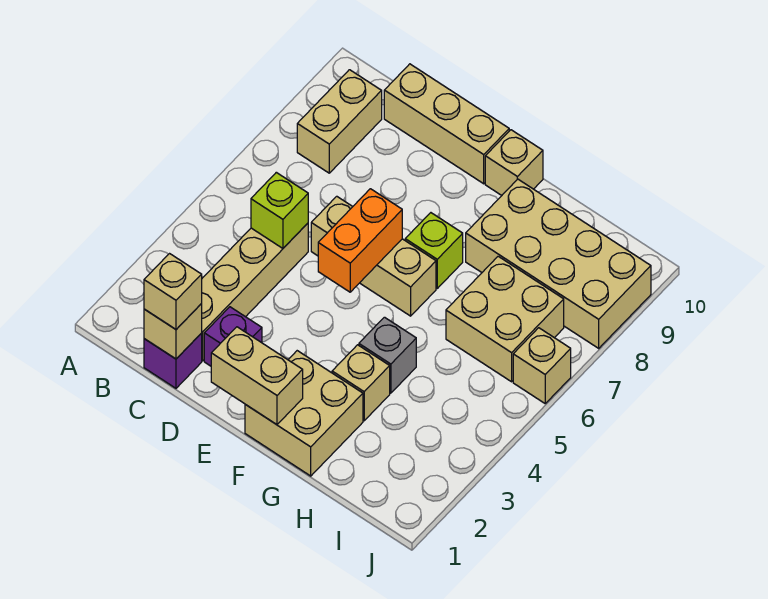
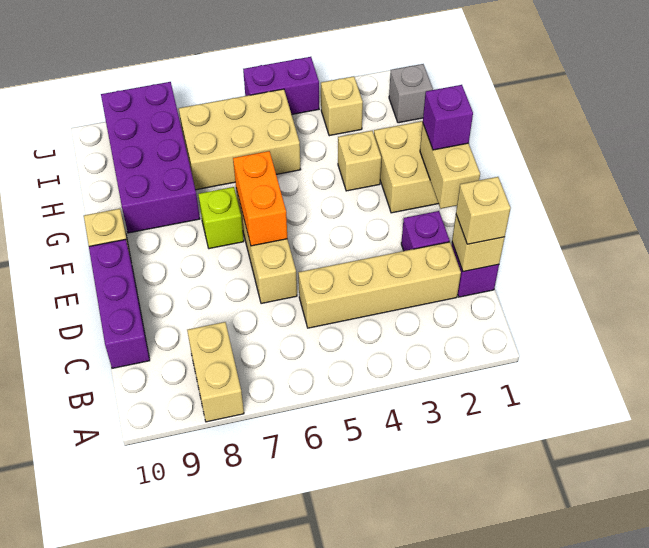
tan brick B8:B9 level 1 -> tan brick A8:B8 level 1
lime brick C5 level 2 -> none
tan brick C10:E10 level 1 -> purple brick C10:E10 level 1
orange brick E5:E6 level 2 -> orange brick E6:F6 level 2
none -> purple brick F1 level 3
grey brick G4 level 1 -> grey brick I1 level 1
tan brick G8:J9 level 1 -> purple brick G8:J9 level 1
tan brick H6:I7 level 1 -> tan brick H5:I7 level 1
none -> purple brick J4:J5 level 1
tan brick J6 level 1 -> tan brick I3 level 1

